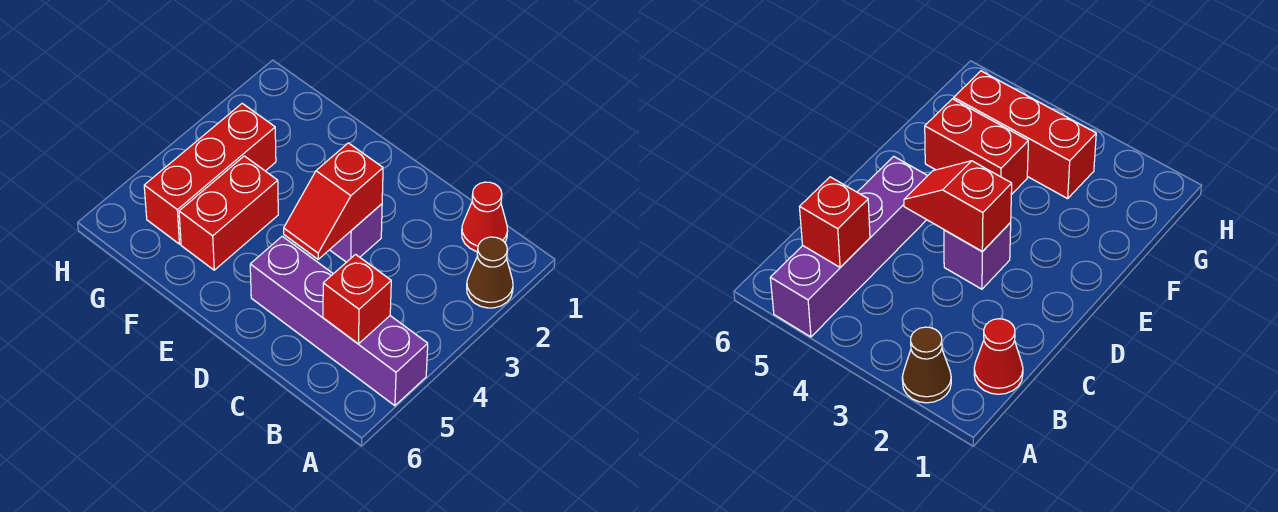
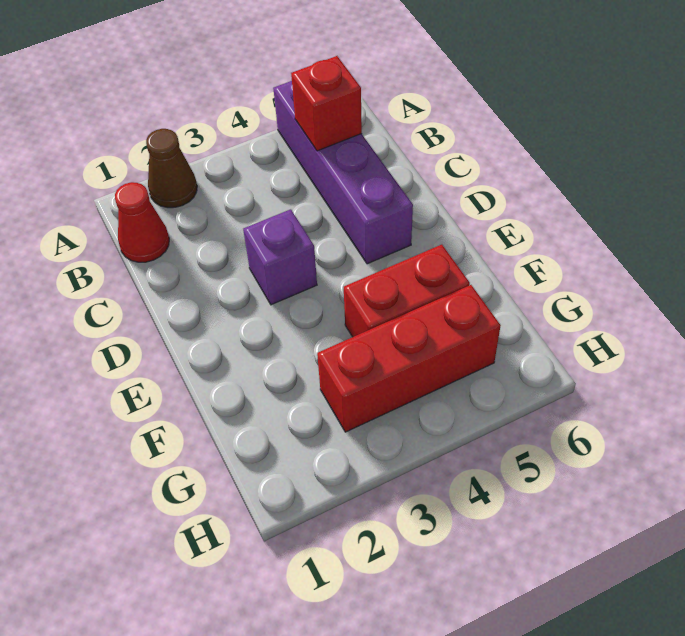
red slope D3:D4 level 2 top 3 -> none

